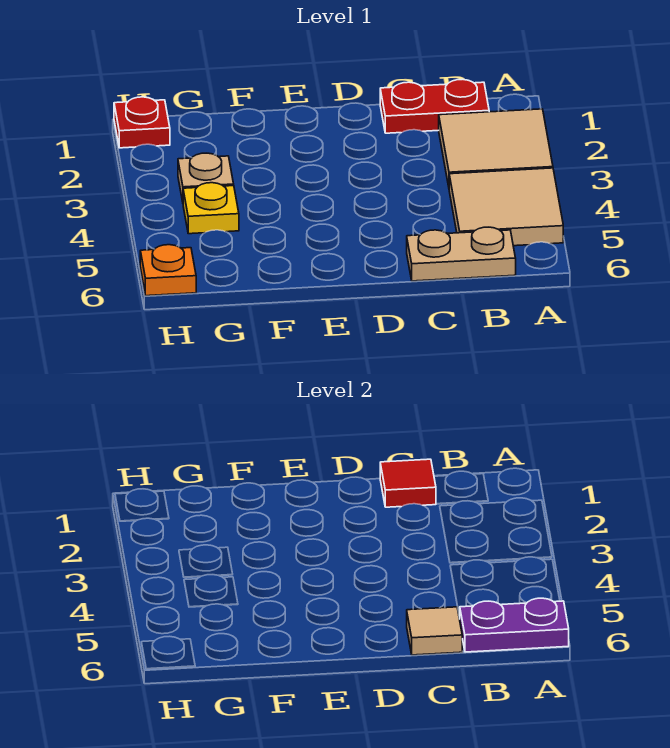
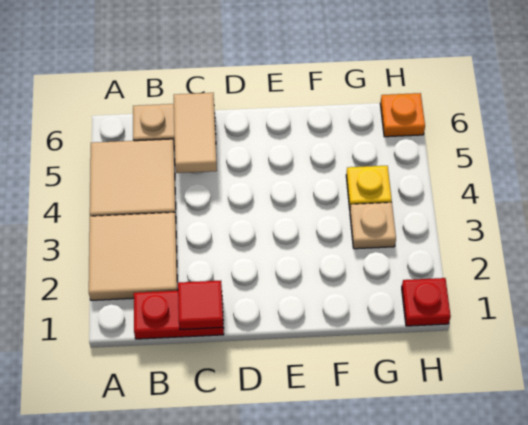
purple plate A6:B6 level 2 -> none
tan tile C6 level 2 -> tan tile C5:C6 level 2

